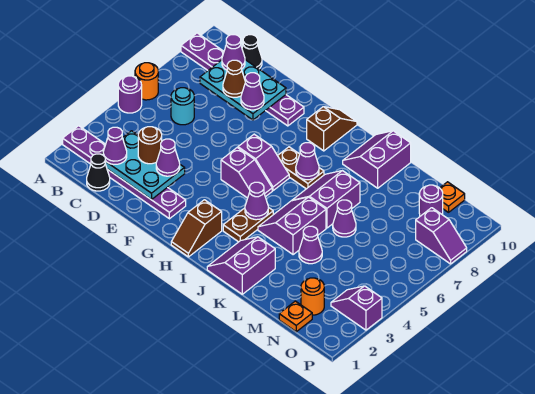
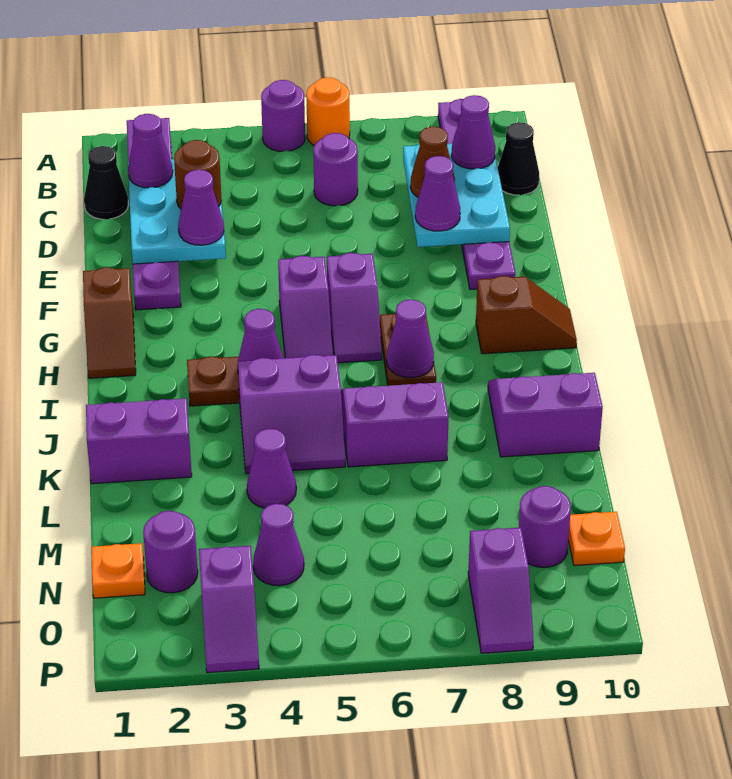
cyan round brick C6 level 1 -> purple round brick C6 level 1
brown slope H1:H2 level 1 top 2 -> brown slope G1:H1 level 1 top G
purple slope J4:K5 level 1 top K -> purple slope J4:K5 level 1 top J
purple cone L6 level 1 -> purple cone N4 level 1
orange round brick N2 level 1 -> purple round brick N2 level 1
purple slope O3:P3 level 1 top P -> purple slope O3:P3 level 1 top O

